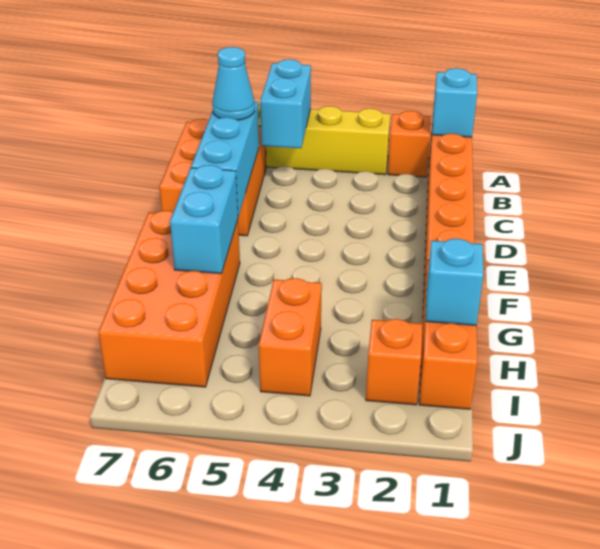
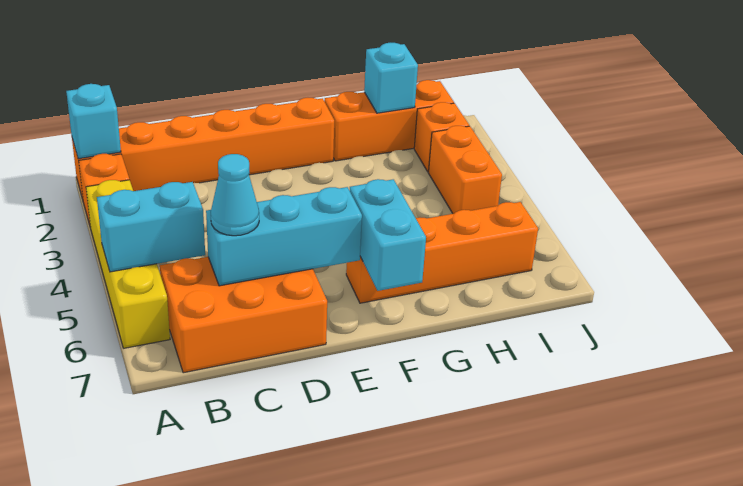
orange brick F6:I7 level 1 -> orange brick F6:I6 level 1
cyan brick F6:G6 level 2 -> cyan brick F6:F7 level 2
orange brick H4:I4 level 1 -> orange brick I3:I4 level 1

